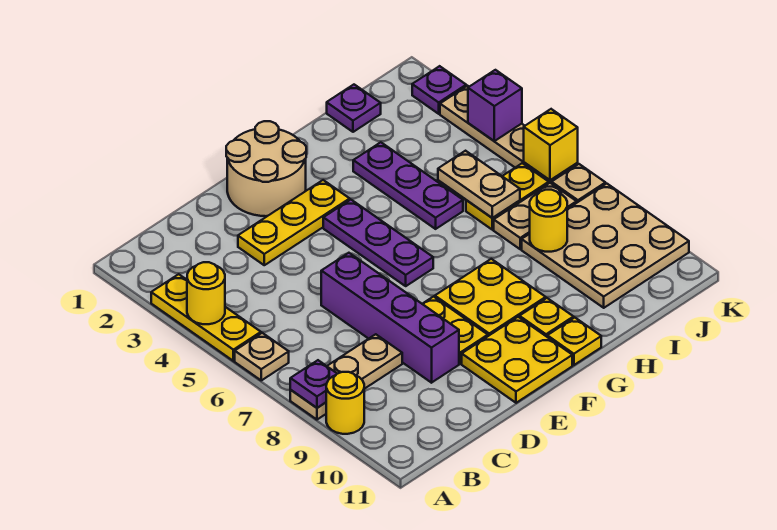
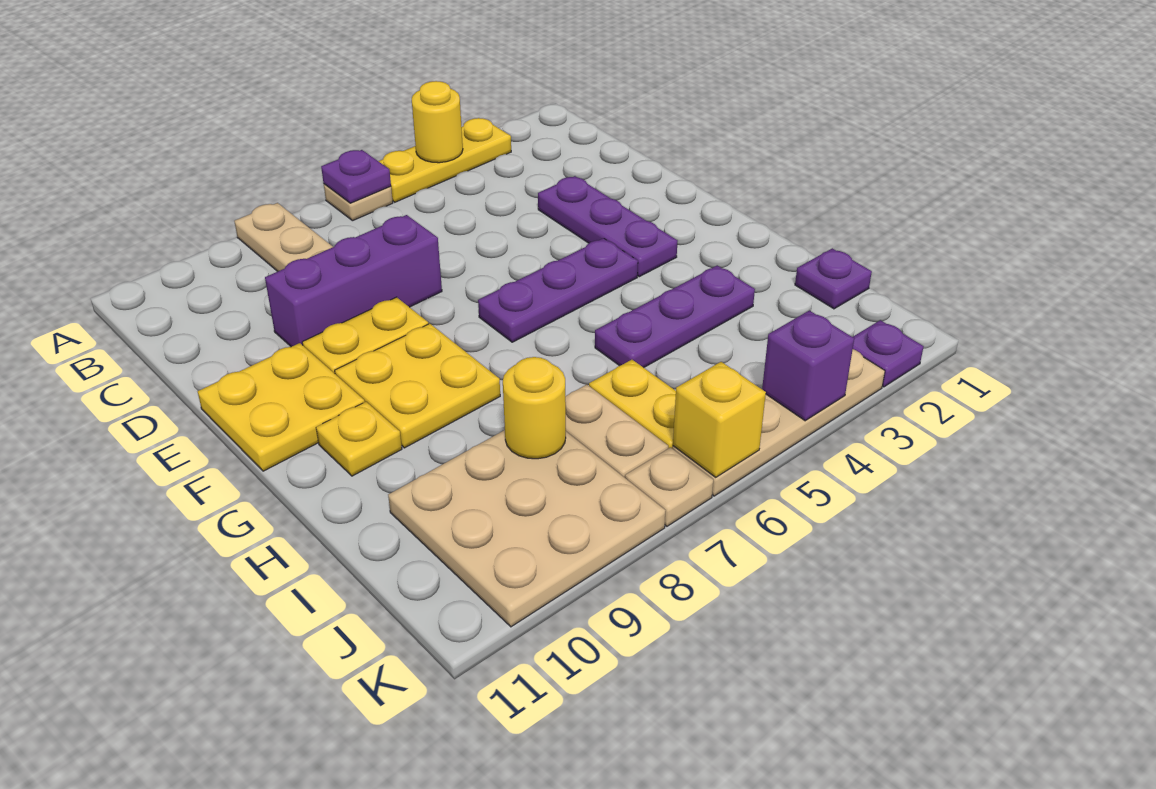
purple plate A8 level 2 -> purple plate A6 level 2
yellow round brick A9 level 1 -> none
yellow plate D3:F3 level 1 -> purple plate D3:F3 level 1
purple brick D6:D9 level 1 -> purple brick D7:D9 level 1
tan round brick E1:F2 level 1 -> none
yellow plate G11 level 1 -> none
tan plate I5:I6 level 2 -> none

